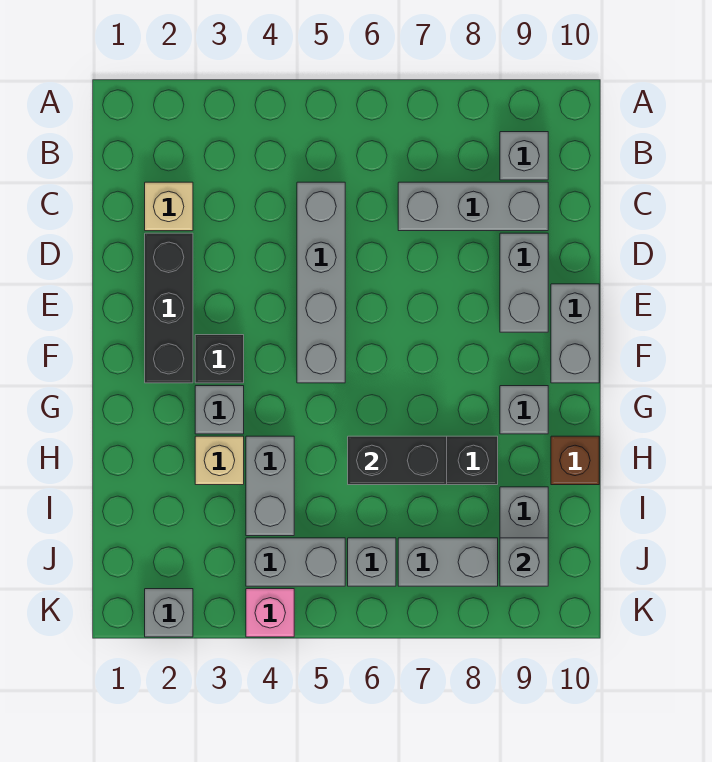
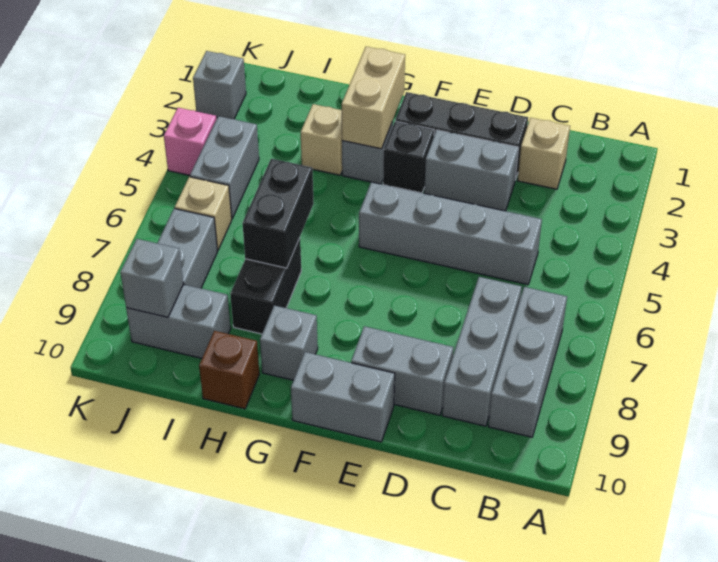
grey brick B9 level 1 -> grey brick B7:B9 level 1
none -> tan brick G2:G3 level 2
grey brick H4:I4 level 1 -> grey brick D3:E3 level 1
grey brick J6 level 1 -> tan brick J6 level 1

